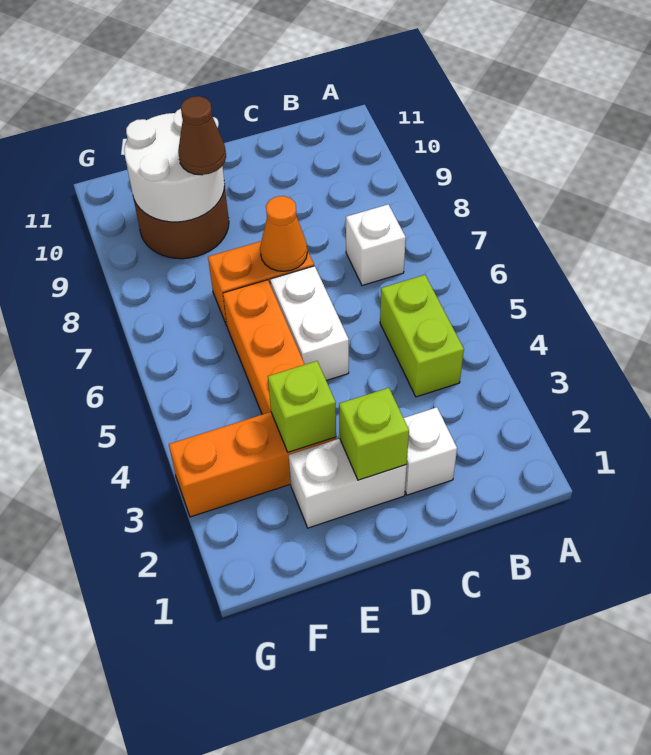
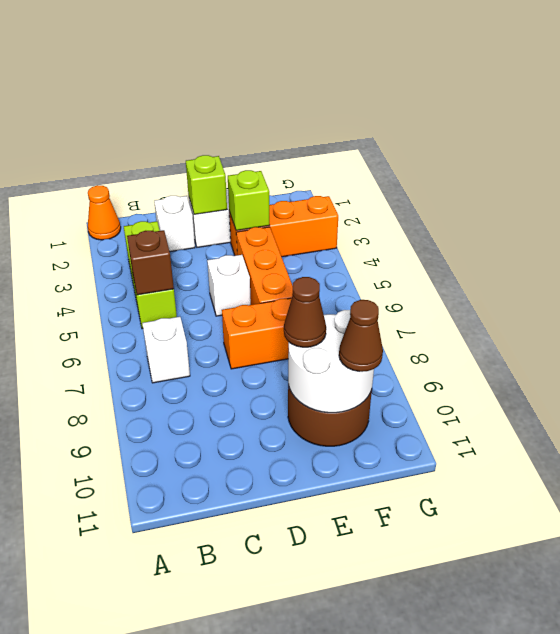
lime brick B4:B5 level 1 -> lime brick B3:B5 level 1
none -> brown brick B5 level 2
white brick D5:D6 level 1 -> white brick D5 level 1
orange cone D7 level 2 -> orange cone A1 level 1
none -> brown cone F10 level 3

